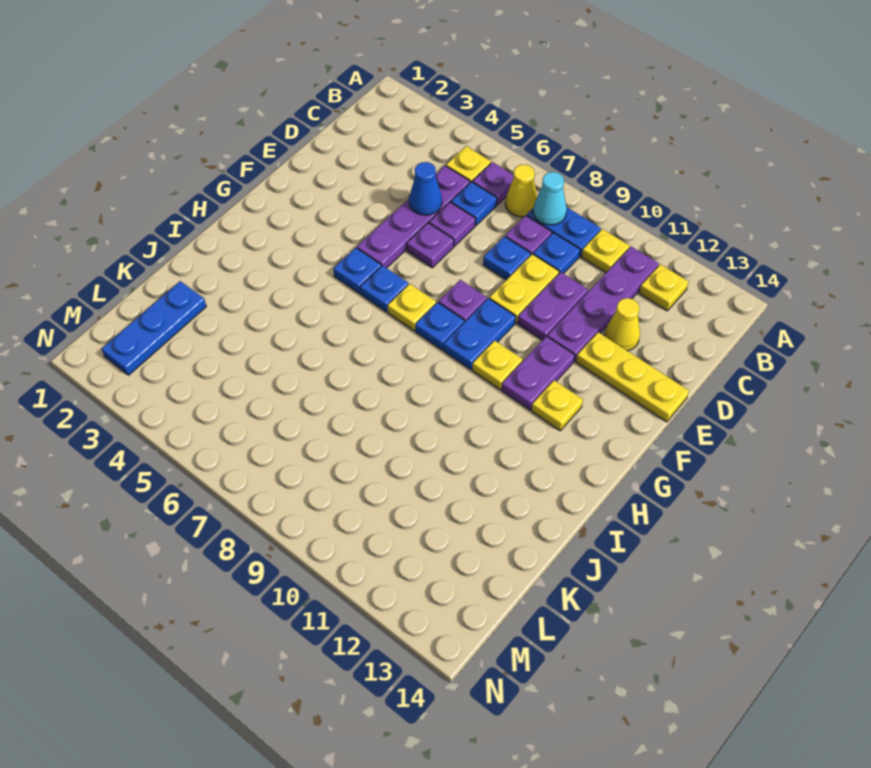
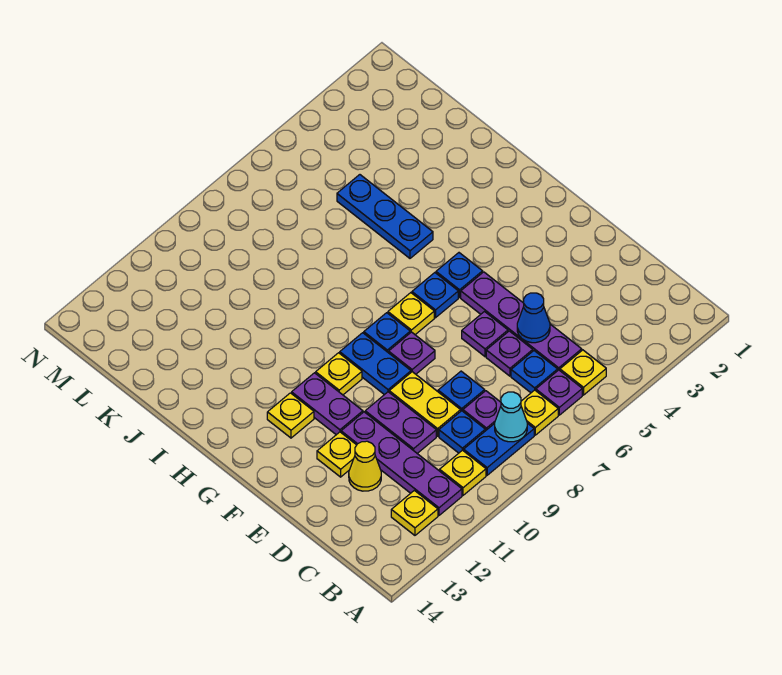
yellow cone B7 level 1 -> yellow plate B7 level 1
yellow plate E12:E14 level 1 -> yellow plate E12 level 1
blue plate K2:M2 level 1 -> blue plate I5:K5 level 1

